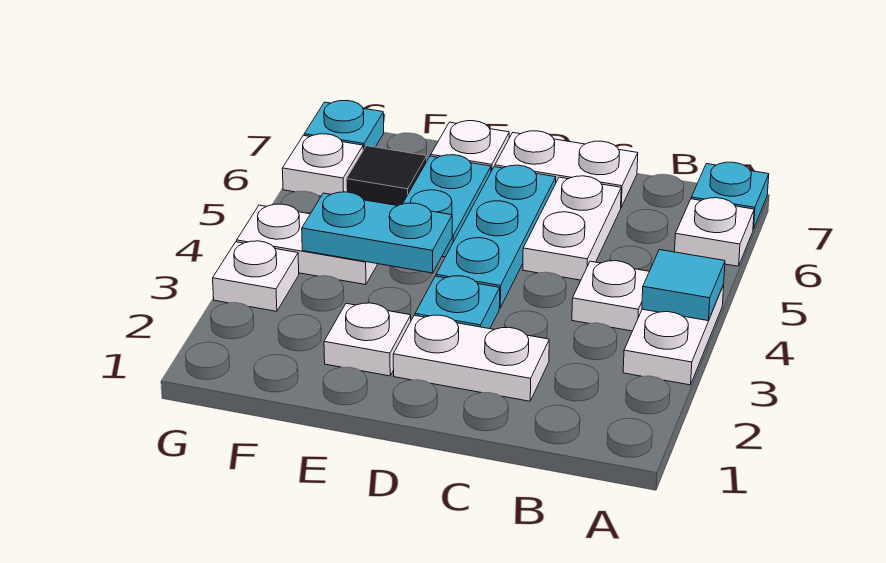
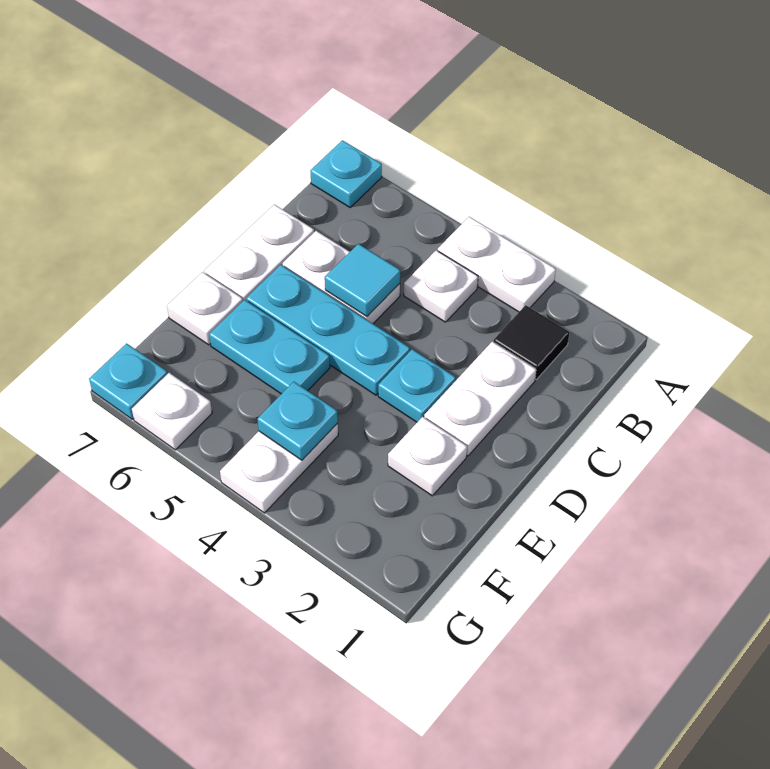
cyan tile A4 level 2 -> cyan tile C5 level 2
white plate A6 level 1 -> none
cyan plate E4:F4 level 2 -> cyan plate F4 level 2
black tile F6 level 1 -> black tile B2 level 1
white plate G3 level 1 -> none

